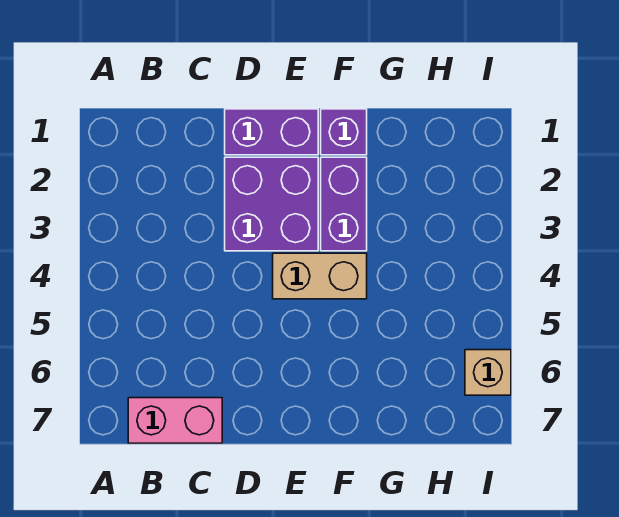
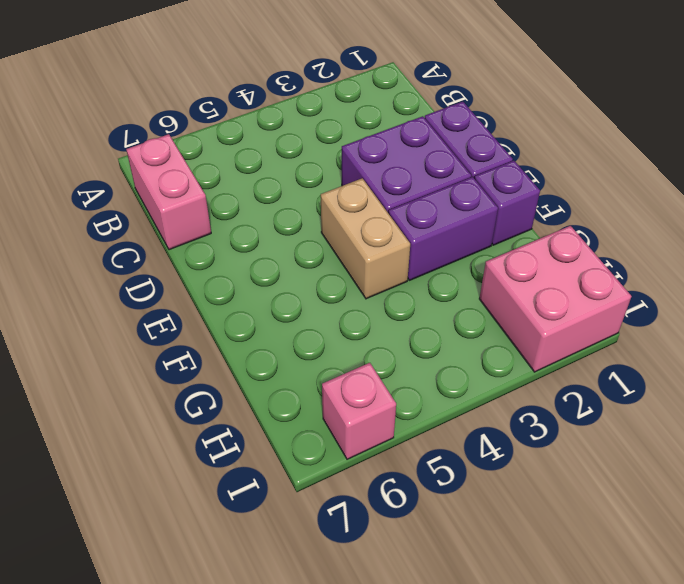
none -> pink brick H1:I2 level 1
tan brick I6 level 1 -> pink brick I6 level 1

